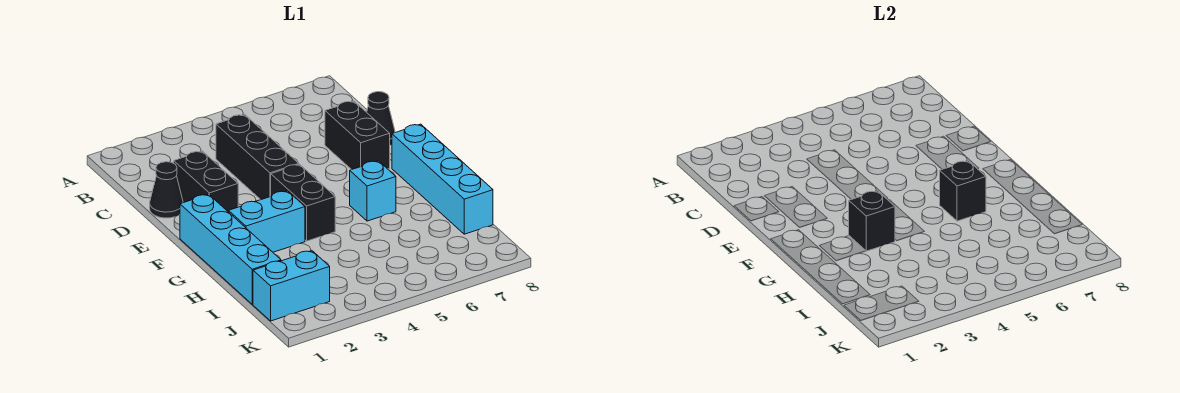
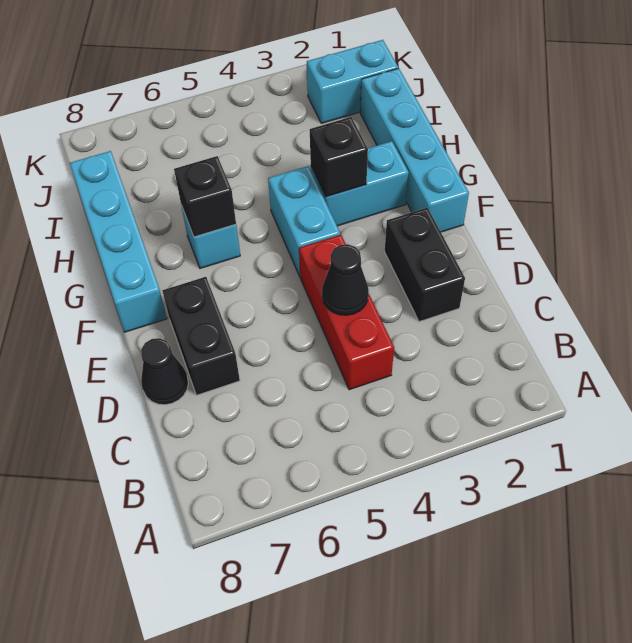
black brick C4:E4 level 1 -> red brick C4:E4 level 1
black cone D1 level 1 -> black cone D4 level 2
black brick F4:G4 level 1 -> cyan brick F4:G4 level 1

